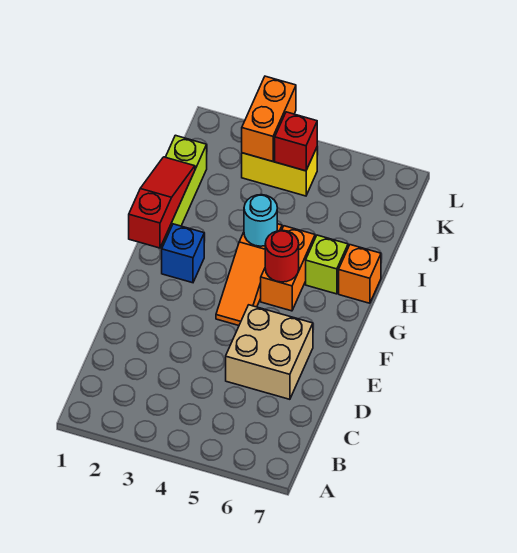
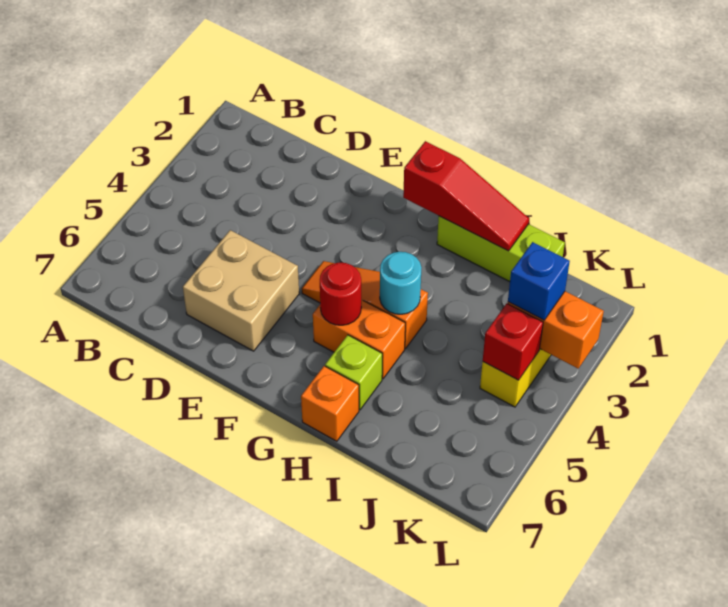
blue brick G2 level 1 -> blue brick K3 level 3

